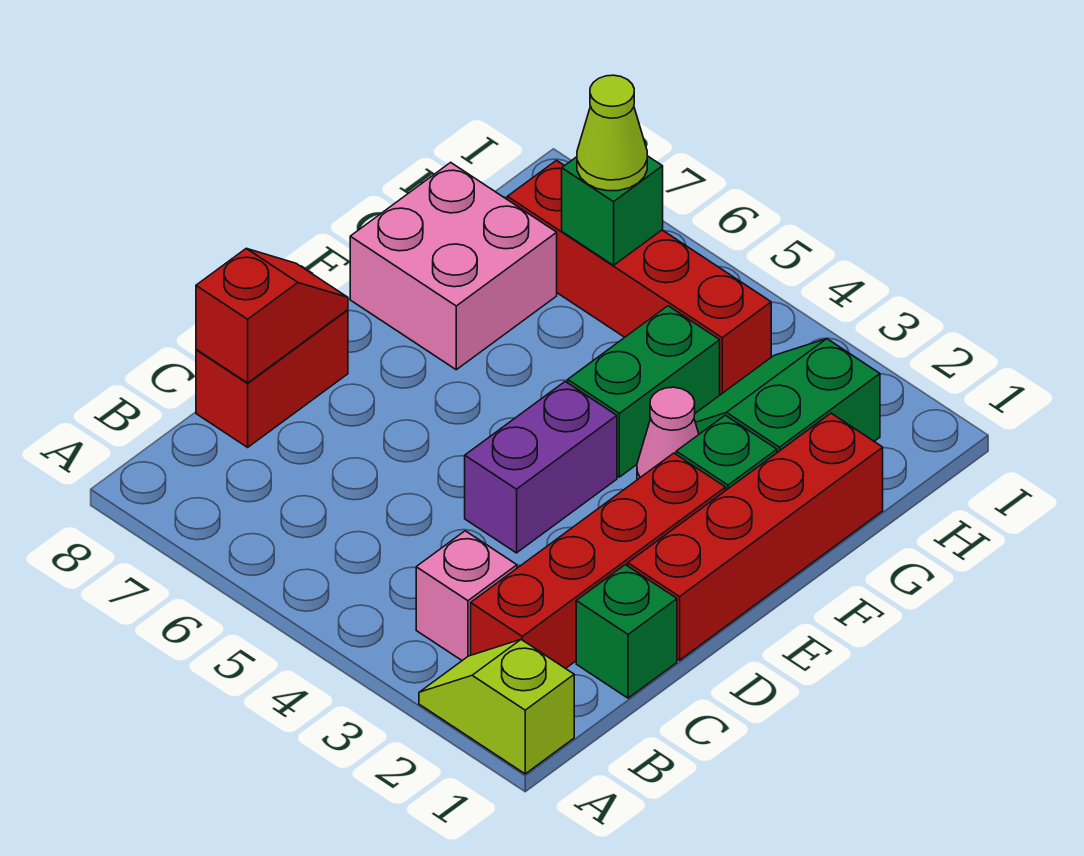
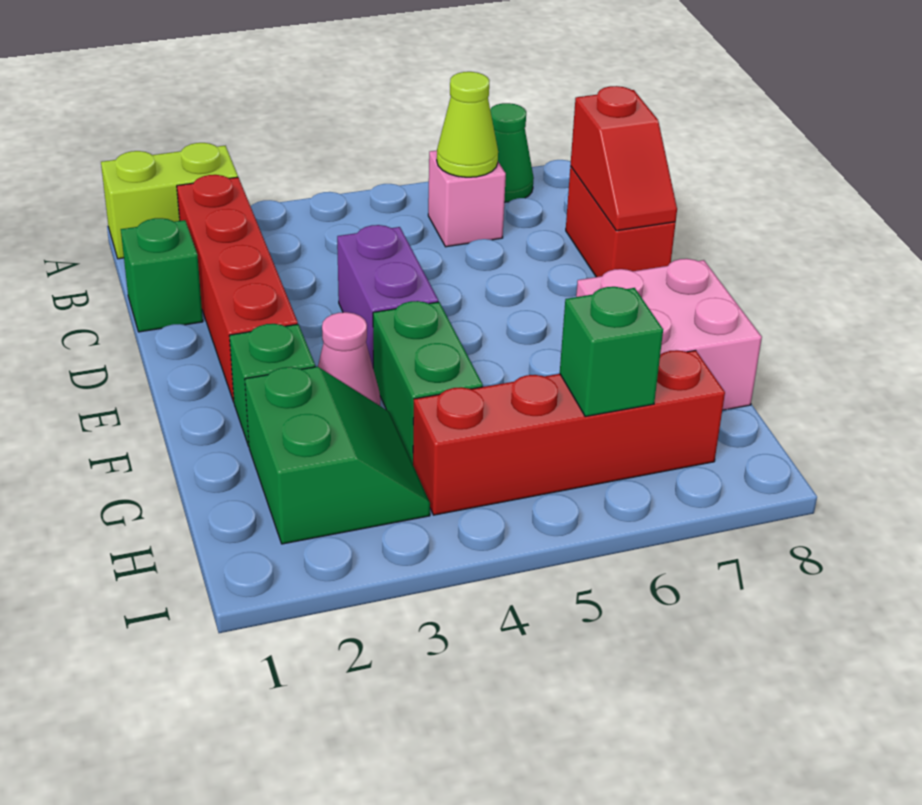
lime slope A1:A2 level 1 top 1 -> lime brick A1:A2 level 1
none -> green cone A7 level 1
pink brick B3 level 1 -> pink brick B6 level 1
red brick D1:G1 level 1 -> none
lime cone H6 level 3 -> lime cone B6 level 2

